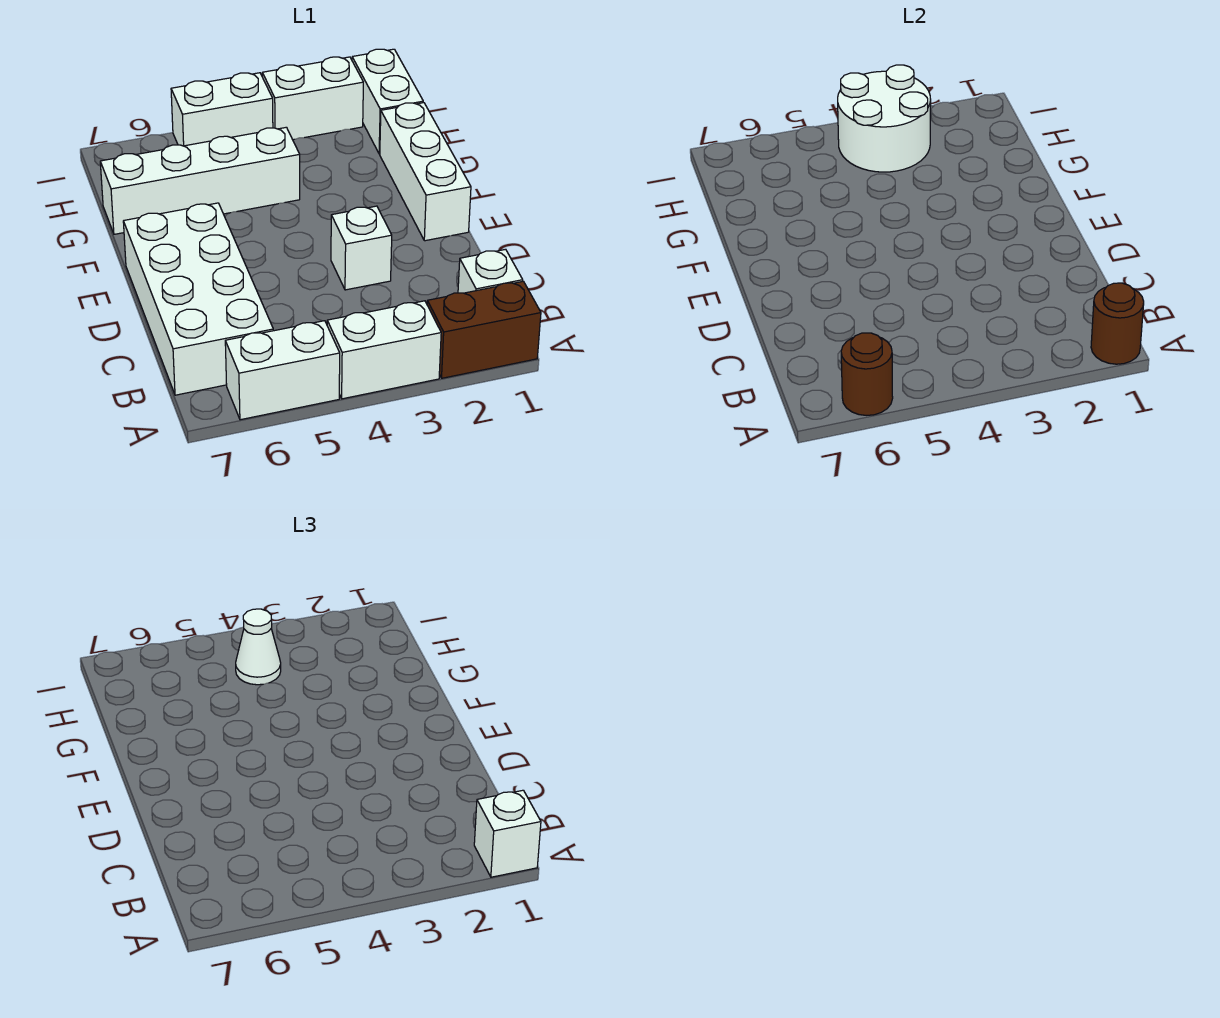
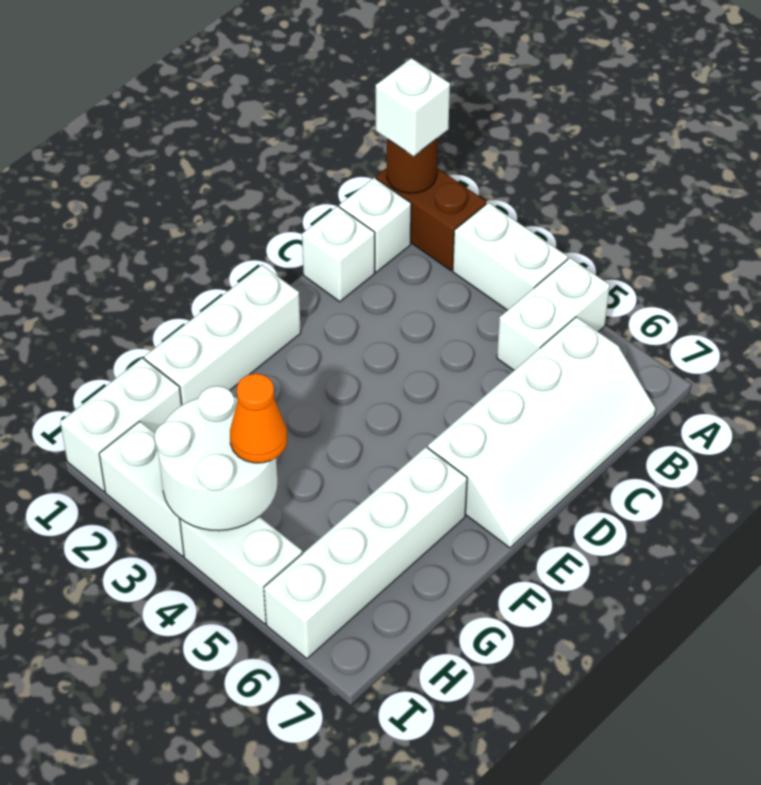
white brick A5:A6 level 1 -> white brick A5:B5 level 1
brown round brick A6 level 2 -> none
white brick B6:E7 level 1 -> white slope B6:E7 level 1 top 6
white brick D3 level 1 -> white brick C1 level 1
white brick G4:G7 level 1 -> white brick F6:I6 level 1
white cone H4 level 3 -> orange cone H4 level 3

